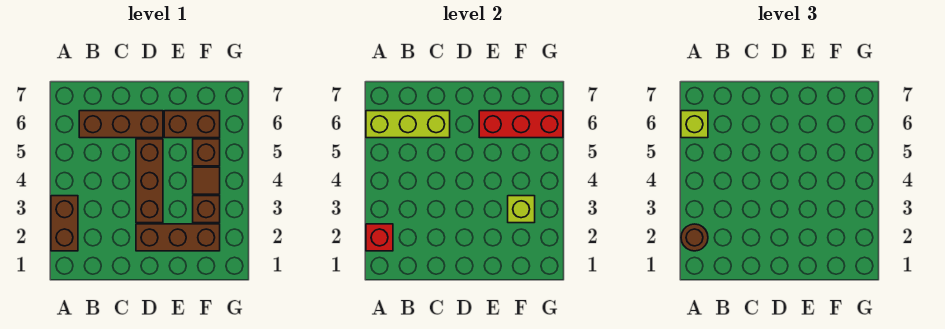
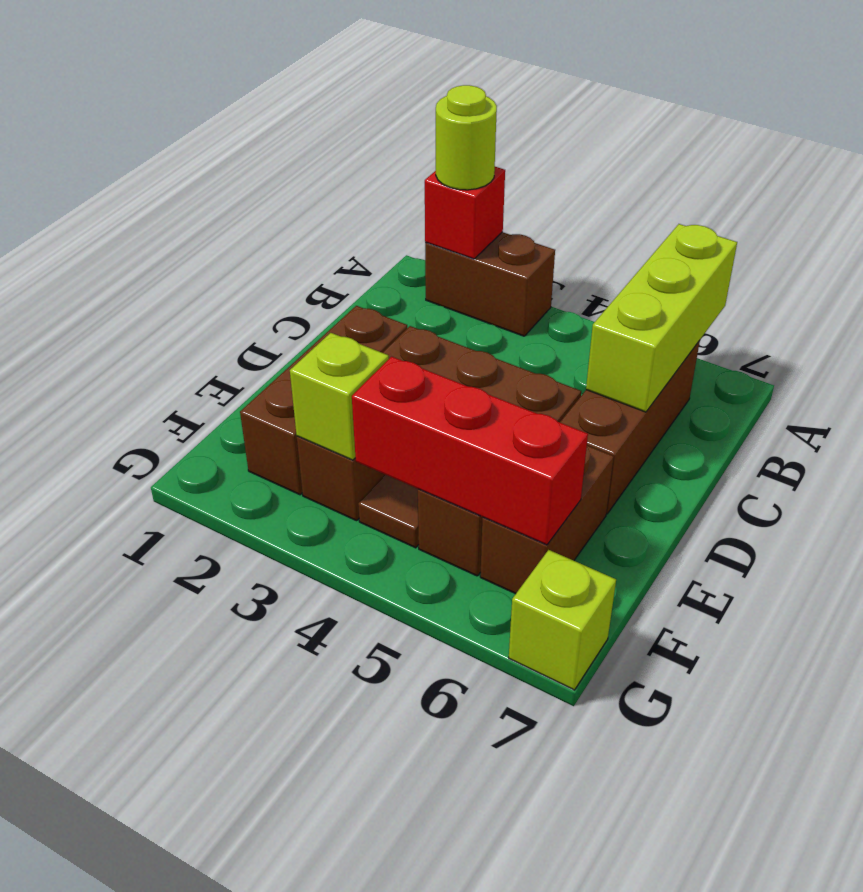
brown round brick A2 level 3 -> lime round brick A2 level 3
lime brick A6 level 3 -> lime brick G7 level 1
red brick E6:G6 level 2 -> red brick F4:F6 level 2

